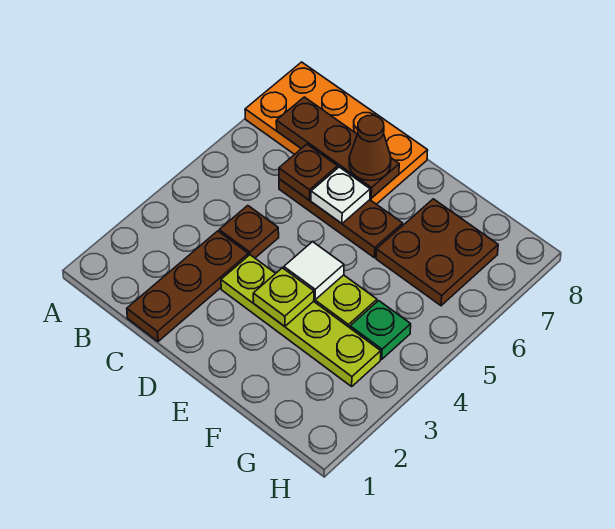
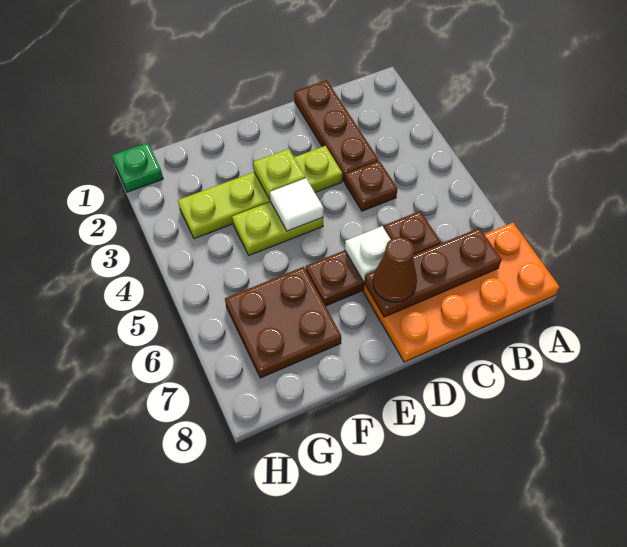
green plate G4 level 1 -> green plate H1 level 1

